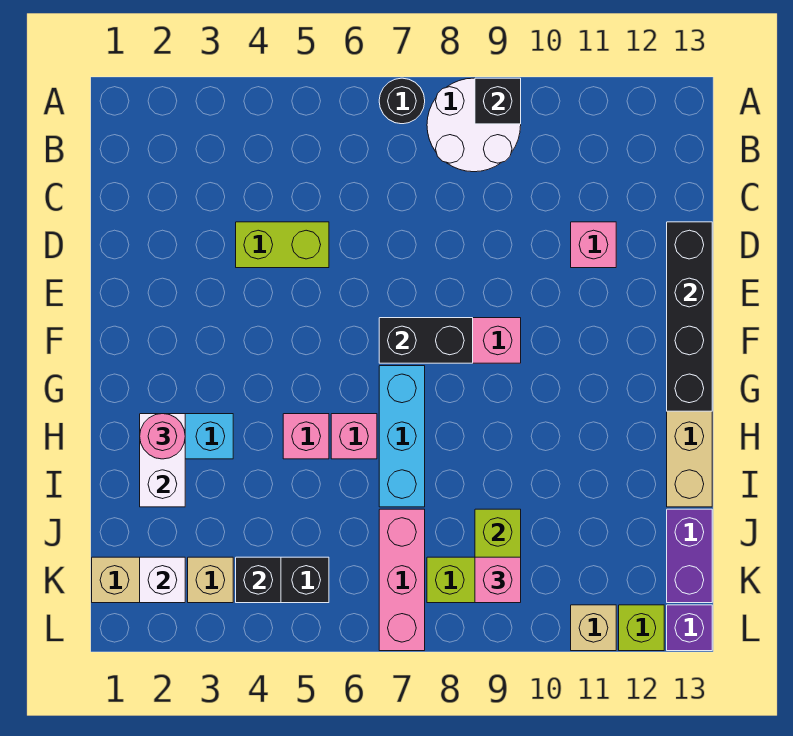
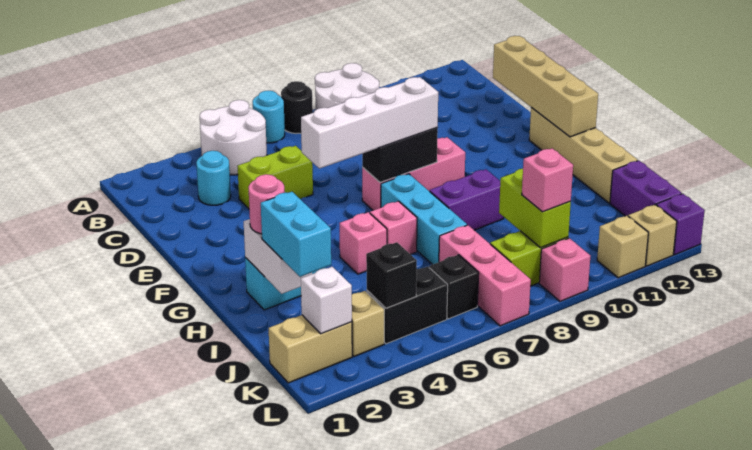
none -> white round brick A4:B5 level 1
none -> cyan round brick A6 level 1
black brick A9 level 2 -> black brick K6 level 1
none -> cyan round brick C3 level 1
pink brick D11 level 1 -> pink brick L9 level 1
black brick D13:G13 level 2 -> tan brick D13:G13 level 2
none -> white brick F5:F8 level 3
none -> purple brick H8:H9 level 1
none -> cyan brick I2:J2 level 3
lime brick L12 level 1 -> tan brick L12 level 1

